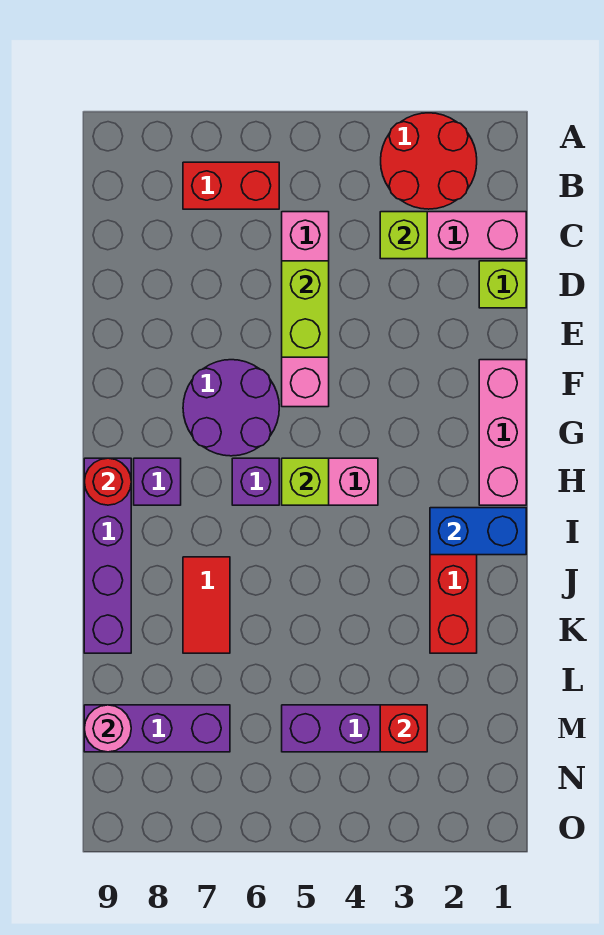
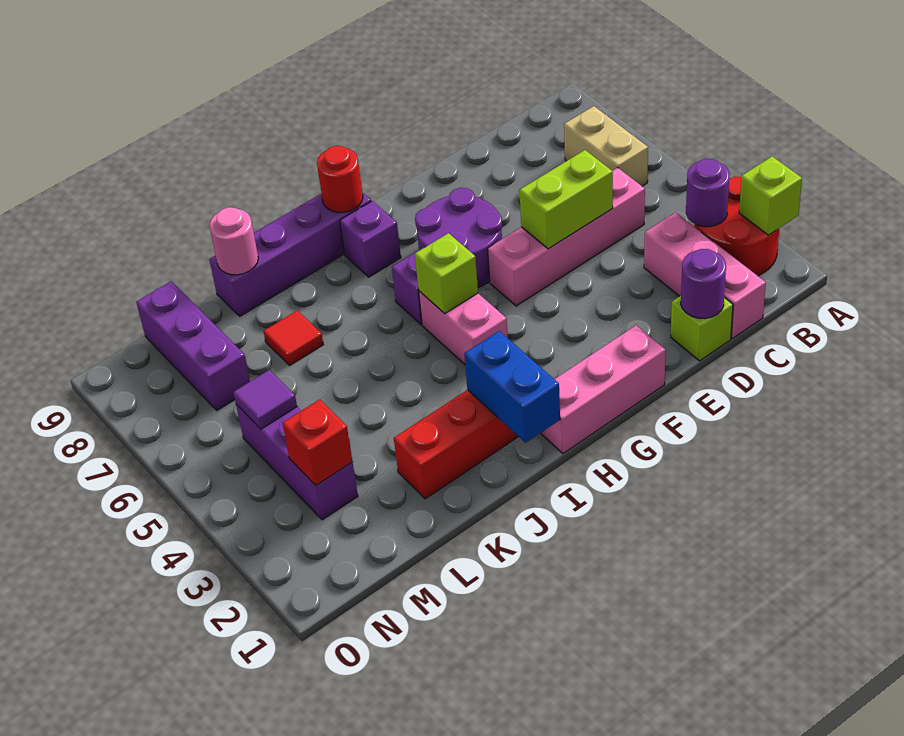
none -> purple round brick B3 level 2
red brick B6:B7 level 1 -> tan brick B6:B7 level 1
lime brick C3 level 2 -> lime brick A2 level 2
none -> purple round brick D1 level 2
red tile J7:K7 level 1 -> red tile K7 level 1
none -> purple tile M5 level 2
pink round brick M9 level 2 -> pink round brick K9 level 2

